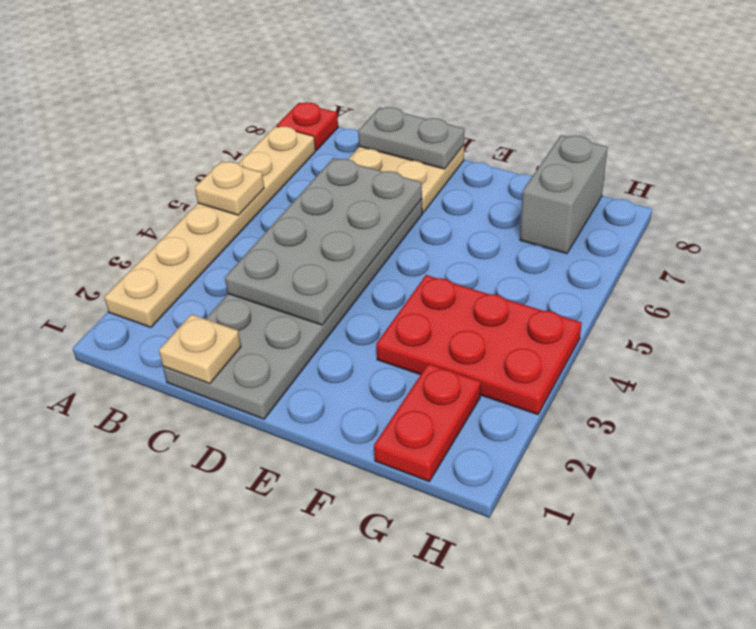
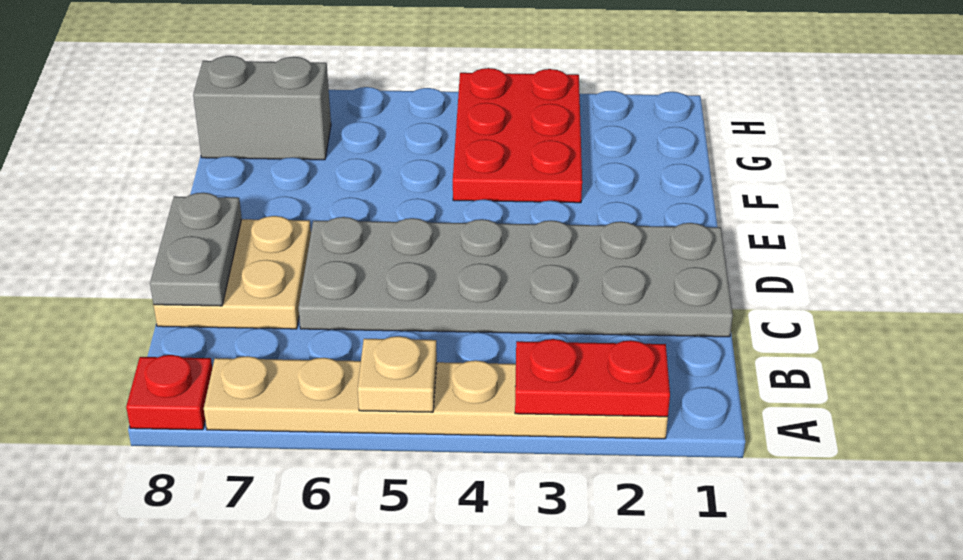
tan plate C1 level 2 -> none
grey plate C3:D6 level 2 -> none
red plate G1:G2 level 1 -> red plate A2:A3 level 2

